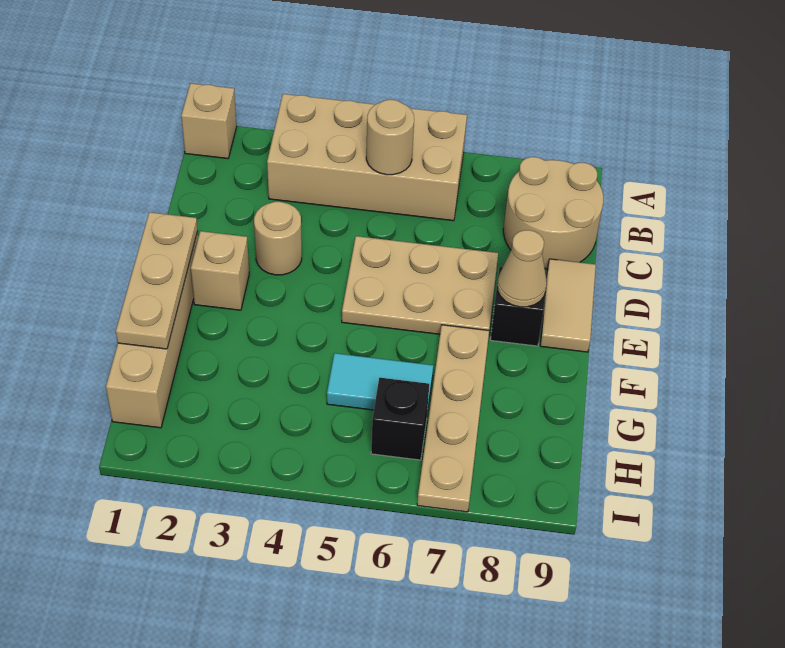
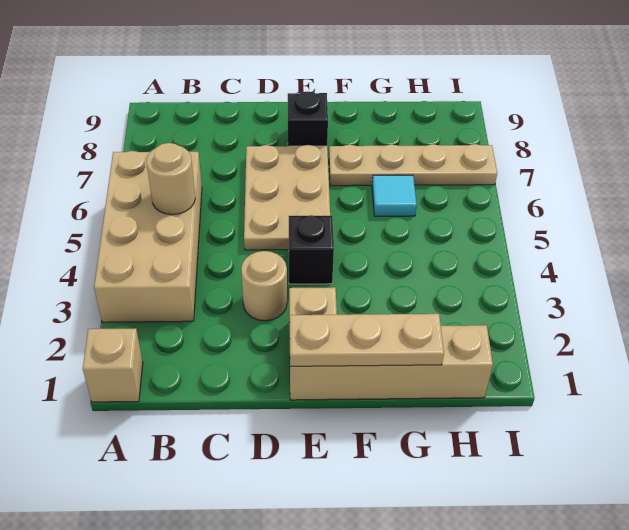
tan round brick B8:C9 level 1 -> none
tan tile D9:E9 level 1 -> none
tan cone E8 level 2 -> none
cyan tile G5:G6 level 1 -> cyan tile G6 level 1
black brick H6 level 1 -> black brick E4 level 1

